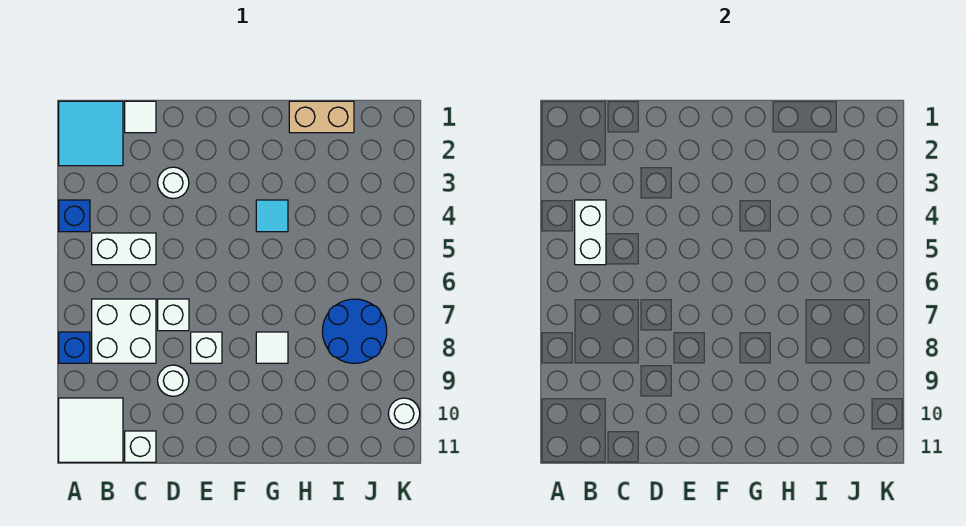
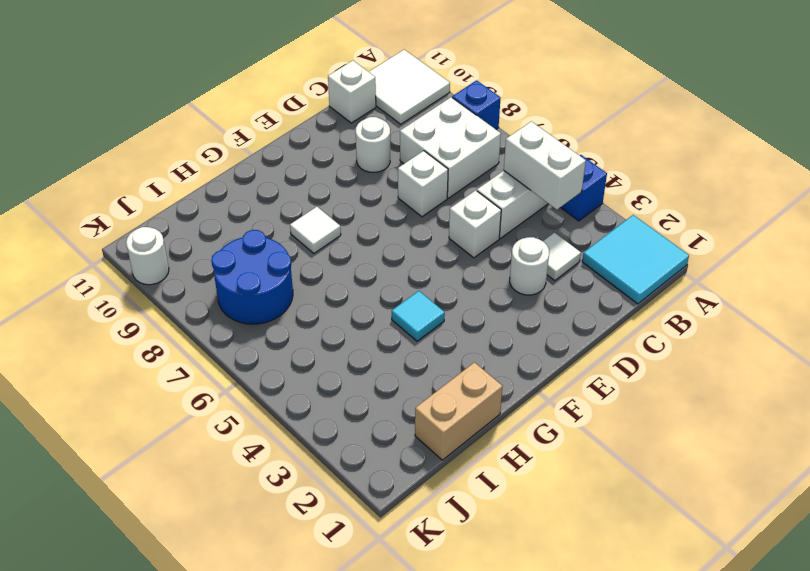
white tile C1 level 1 -> white tile C3 level 1
white brick E8 level 1 -> white brick D5 level 1

